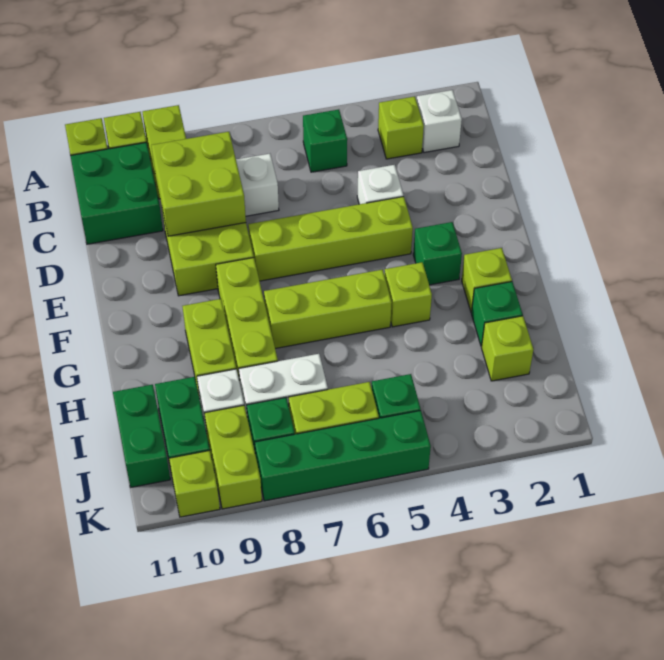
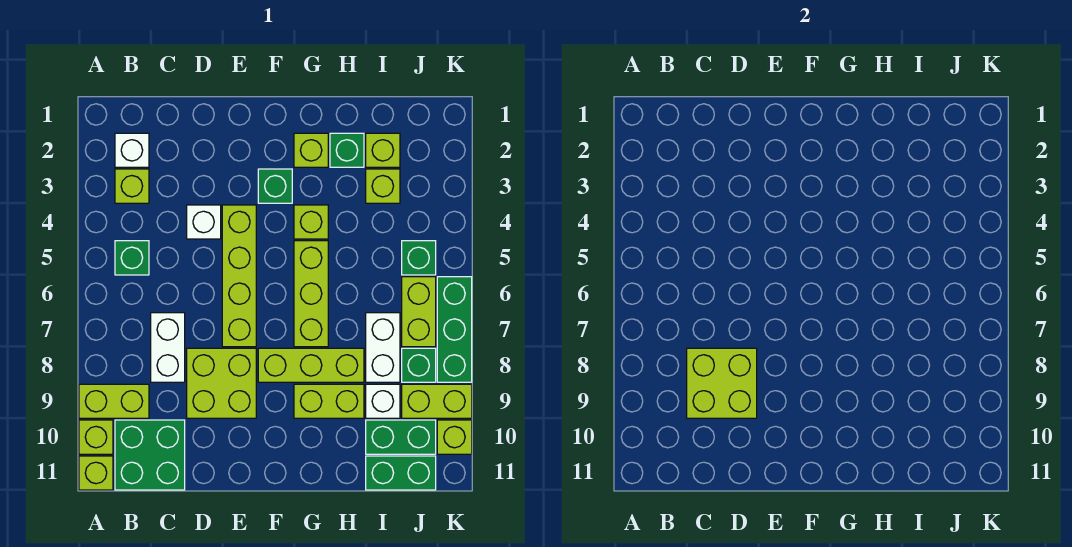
none -> lime brick I3 level 1
green brick K5:K8 level 1 -> green brick K6:K8 level 1

